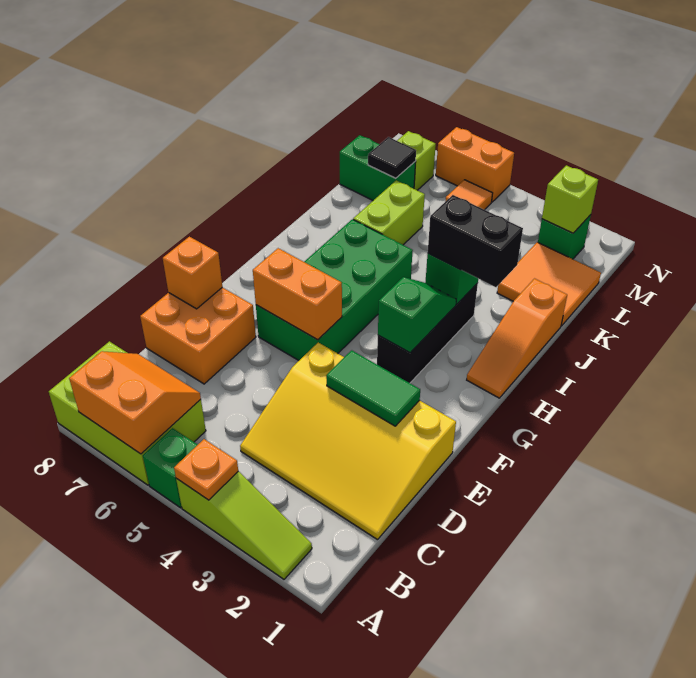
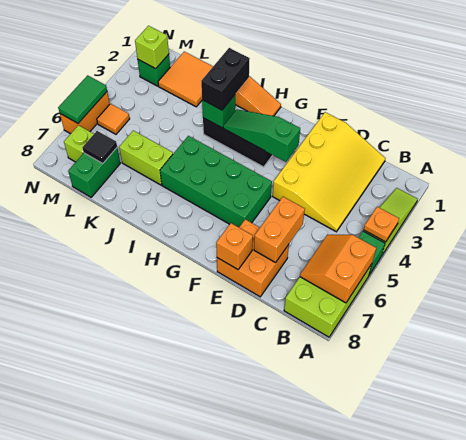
green tile E2:E3 level 2 -> green tile N5:N6 level 2
orange brick F5:F6 level 2 -> orange brick D6:D7 level 2
green slope G3:H3 level 2 top G -> green slope F3:H3 level 2 top F

